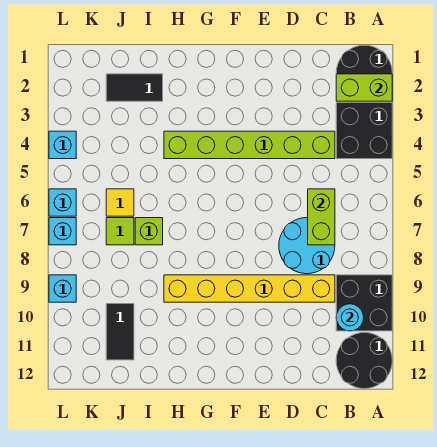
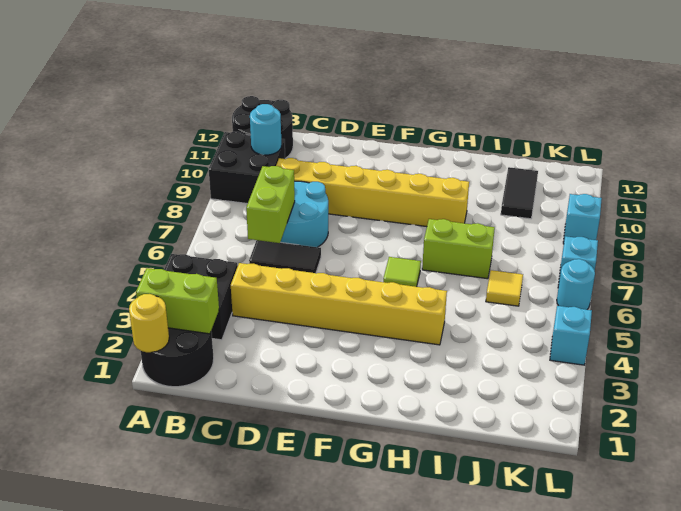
none -> yellow round brick A1 level 2
lime brick C4:H4 level 1 -> yellow brick C4:H4 level 1
black tile I2:J2 level 1 -> black tile C6:D6 level 1
lime brick I7 level 1 -> lime brick H7:I7 level 1
lime tile J7 level 1 -> lime tile G6 level 1
cyan brick L6 level 1 -> cyan round brick L6 level 1

